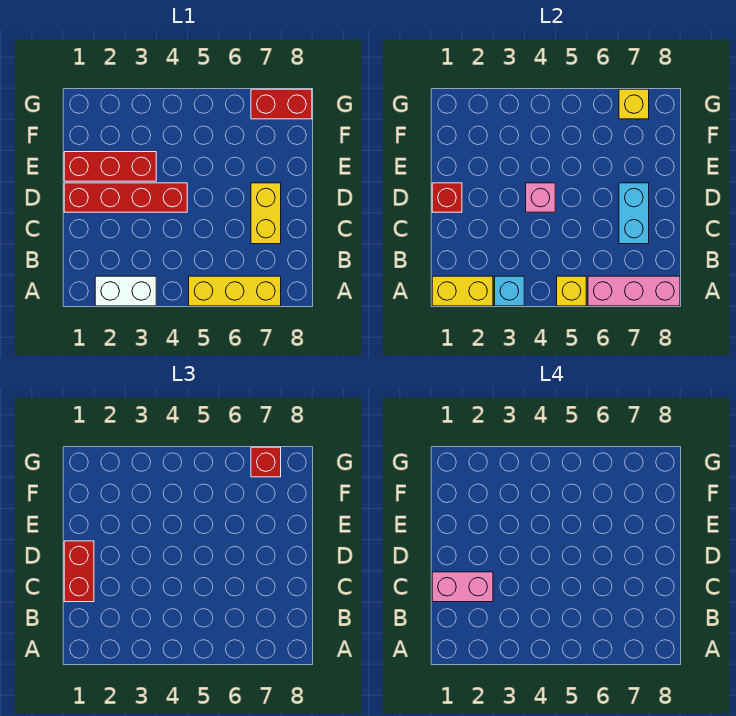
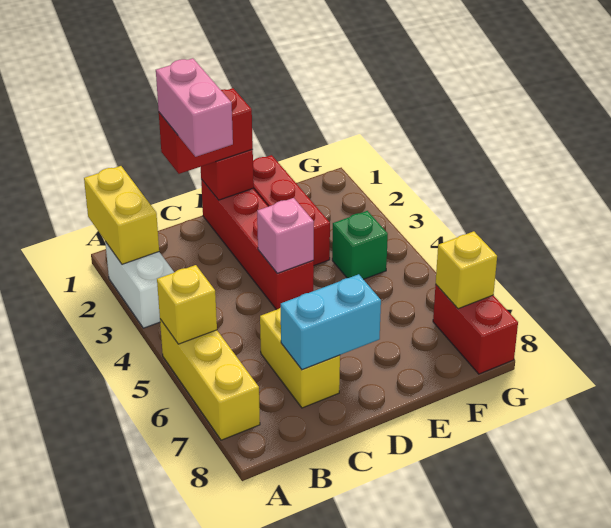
cyan brick A3 level 2 -> none
pink brick A6:A8 level 2 -> none
yellow brick C7:D7 level 1 -> yellow brick C6:C7 level 1
none -> green brick F4 level 1
red brick G7 level 3 -> none

